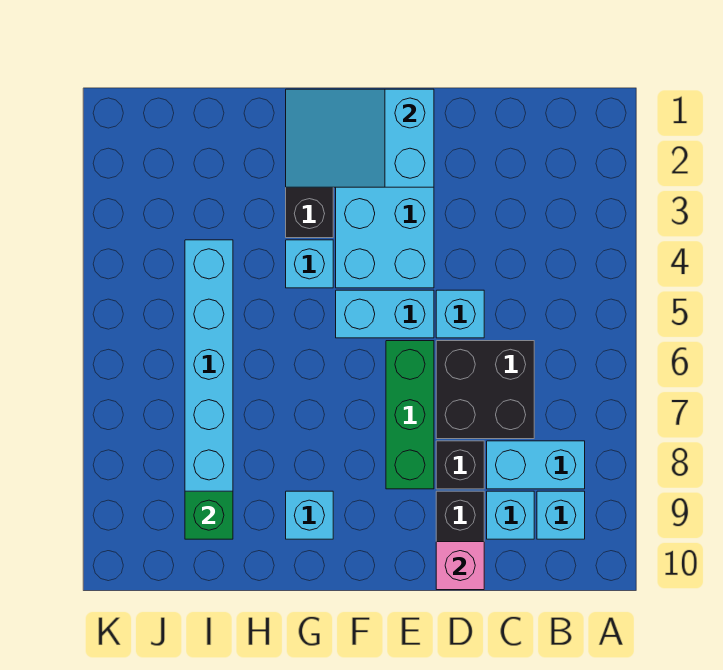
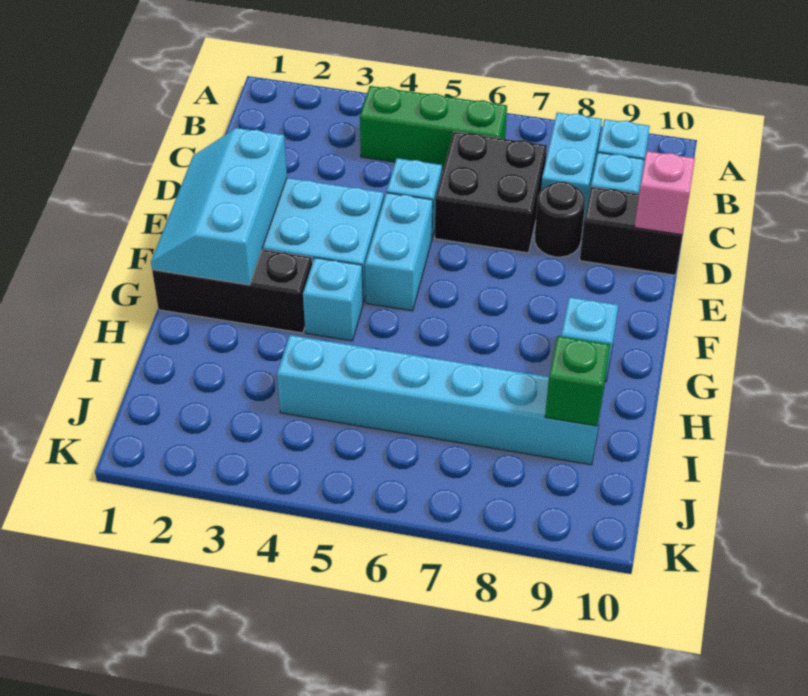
black brick D8 level 1 -> black round brick D8 level 1
cyan slope E1:G2 level 2 top E -> cyan slope E1:G2 level 2 top 2
green brick E6:E8 level 1 -> green brick B4:B6 level 1

